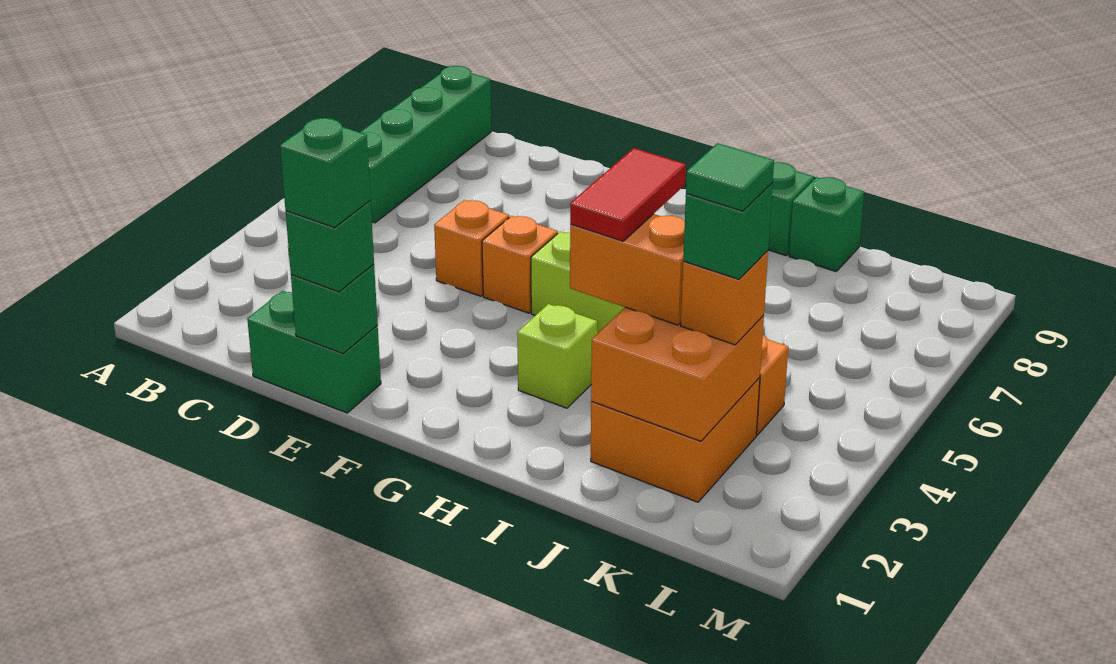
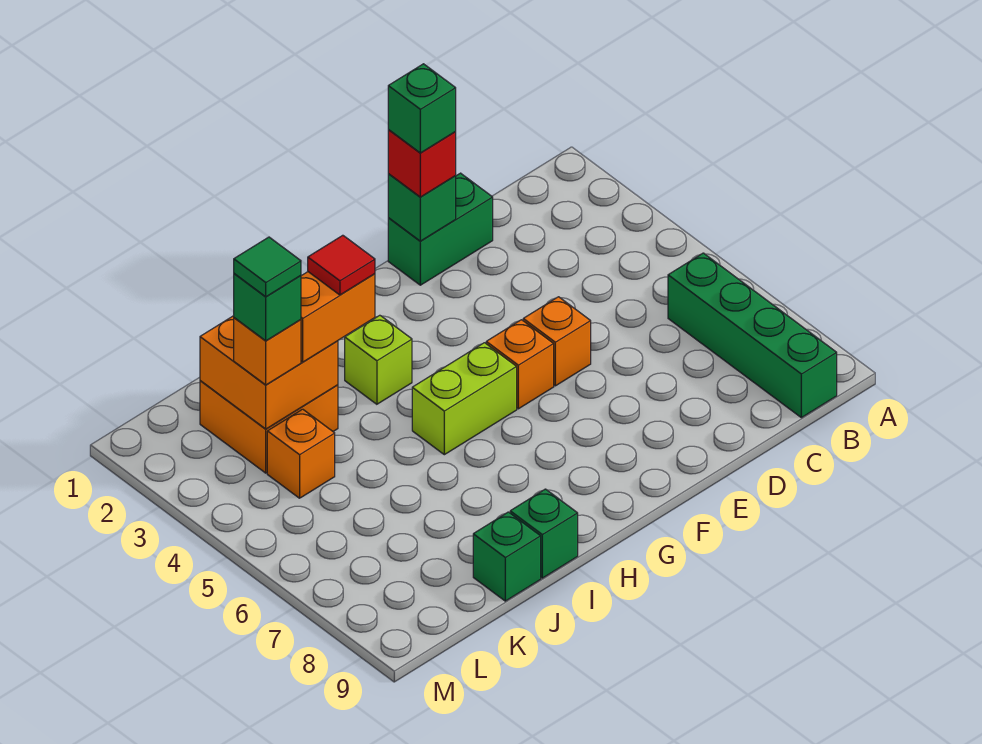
green brick E1 level 3 -> red brick E1 level 3
red tile I3:I4 level 4 -> red tile I3 level 4

